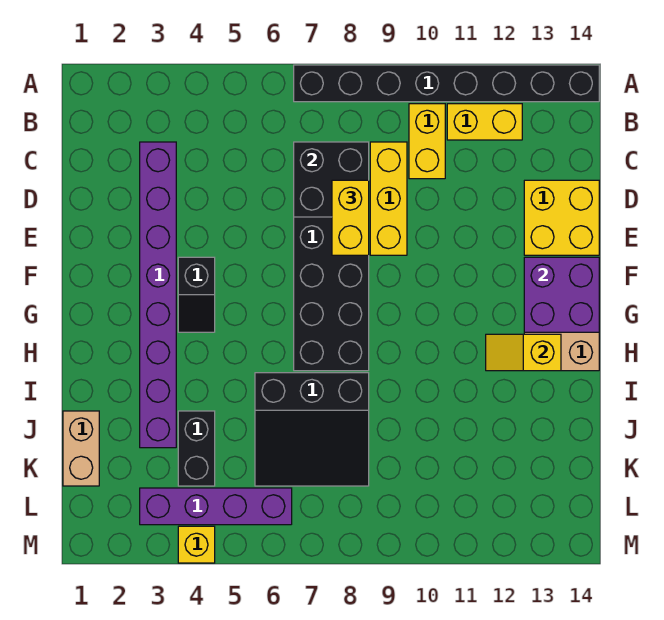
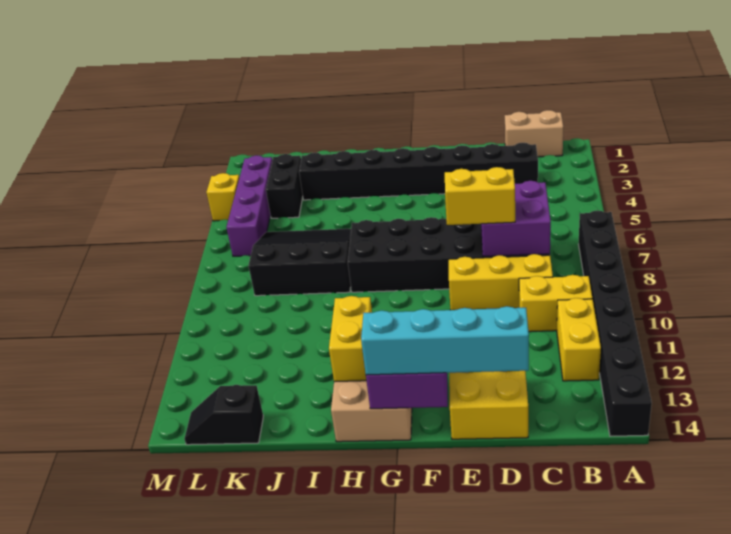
purple brick C3:J3 level 1 -> black brick C3:J3 level 1
black brick C7:D8 level 2 -> purple brick C7:D8 level 2
none -> cyan brick D14:G14 level 3
black slope F4:G4 level 1 top F -> black slope K14:L14 level 1 top K
yellow slope H12:H13 level 2 top 13 -> yellow brick H12:H13 level 2
black slope I6:K8 level 1 top I -> black slope I6:K8 level 1 top 8
tan brick J1:K1 level 1 -> tan brick B1:C1 level 1
black brick J4:K4 level 1 -> black brick K3:K4 level 1

